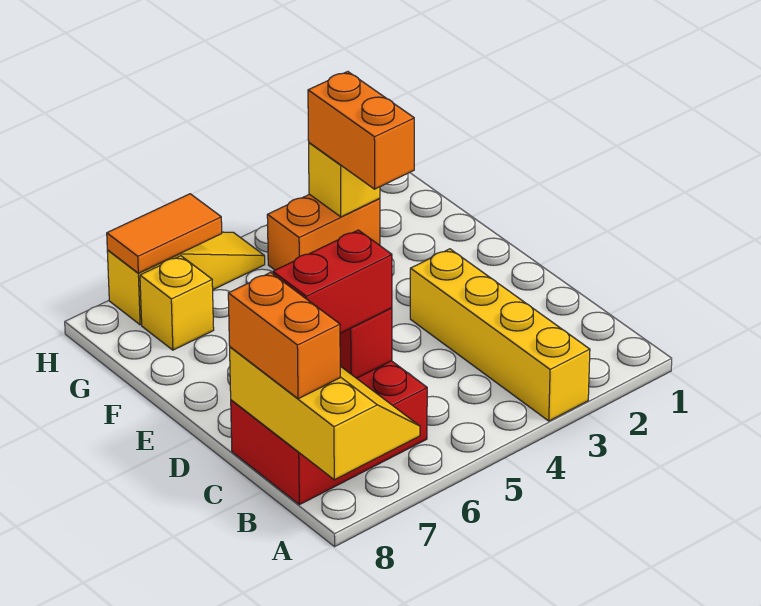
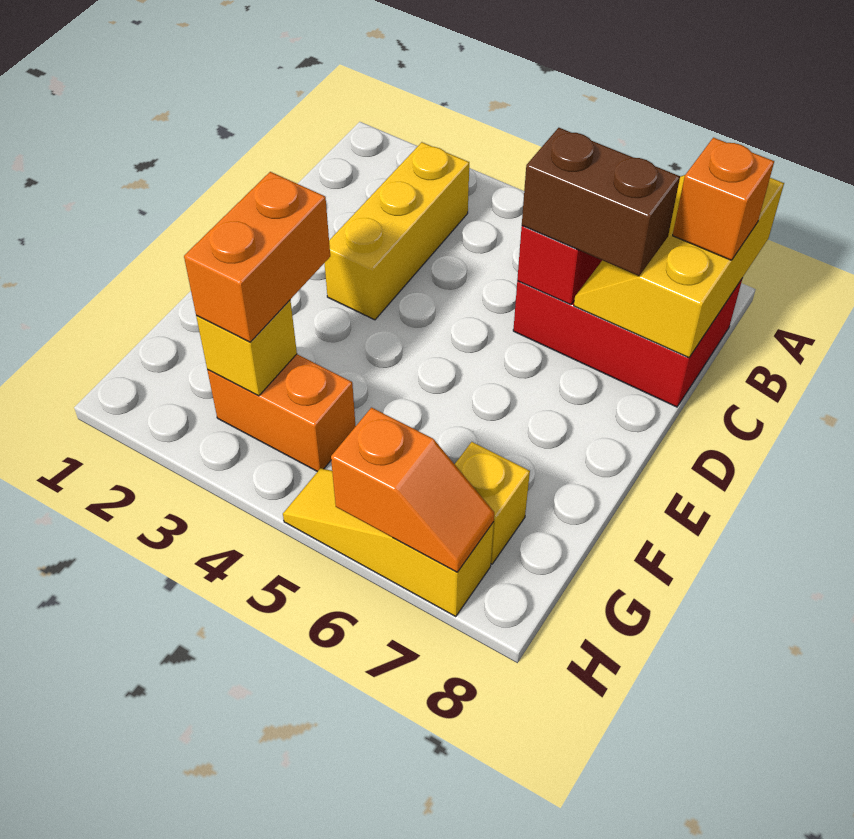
yellow brick A3:D3 level 1 -> yellow brick B3:D3 level 1
orange brick B8:C8 level 3 -> orange brick B8 level 3
red brick C6:C7 level 3 -> brown brick C6:C7 level 3
orange tile H6:H7 level 2 -> orange slope H6:H7 level 2 top 6

